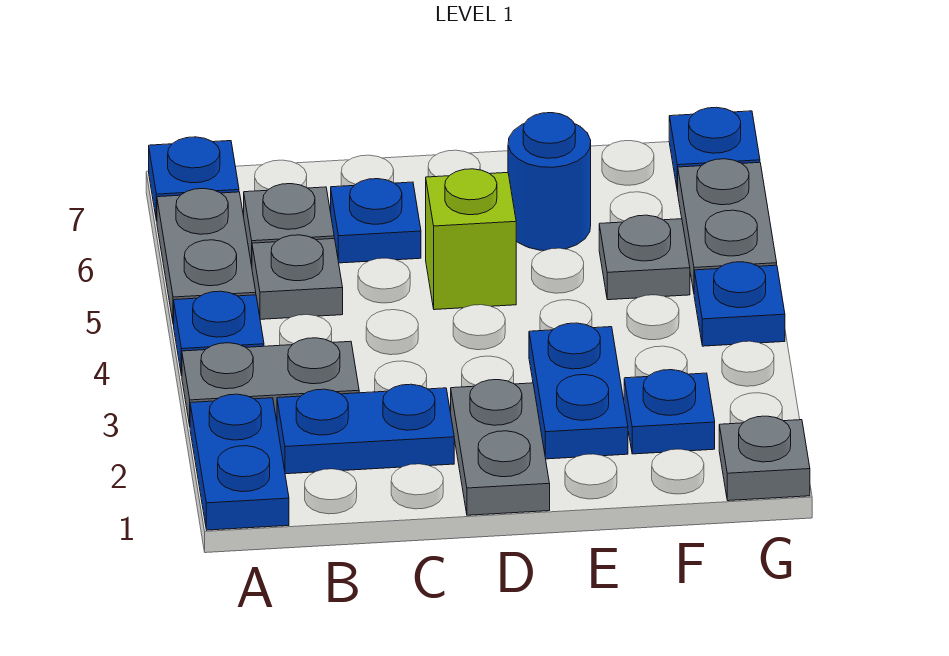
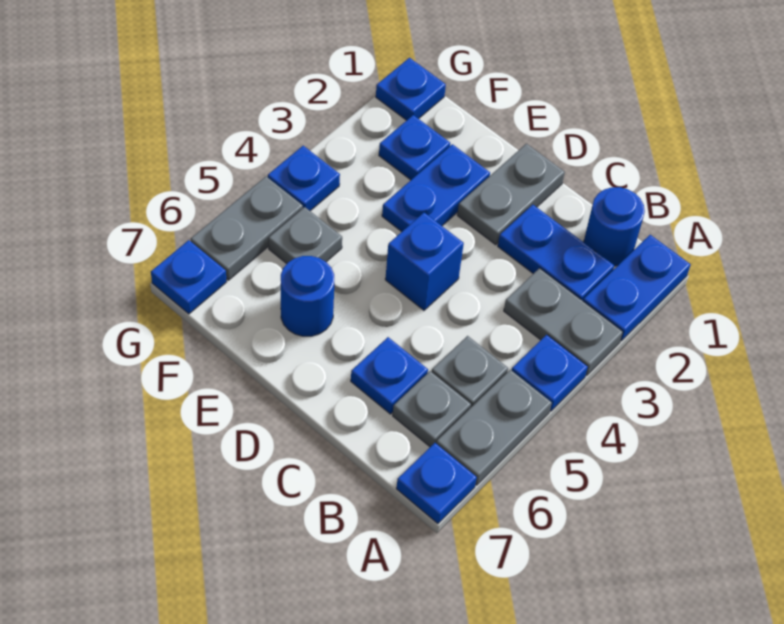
none -> blue round brick B1 level 1
none -> blue brick D4 level 1
lime brick D5 level 1 -> none
grey plate G1 level 1 -> blue plate G1 level 1

